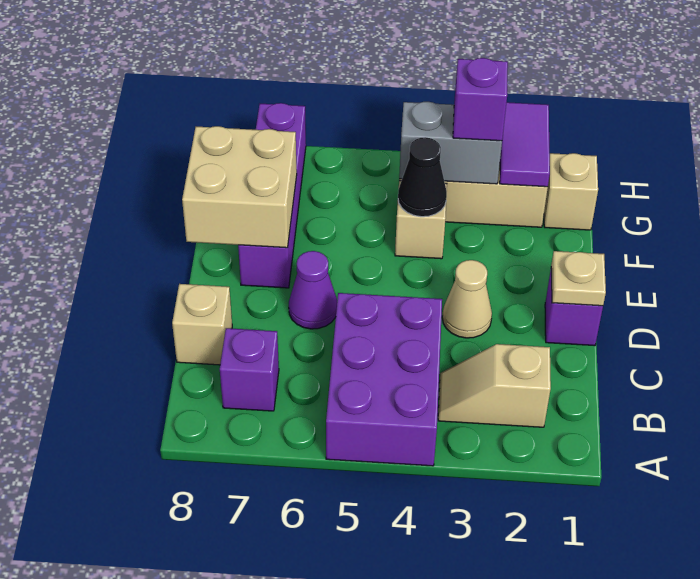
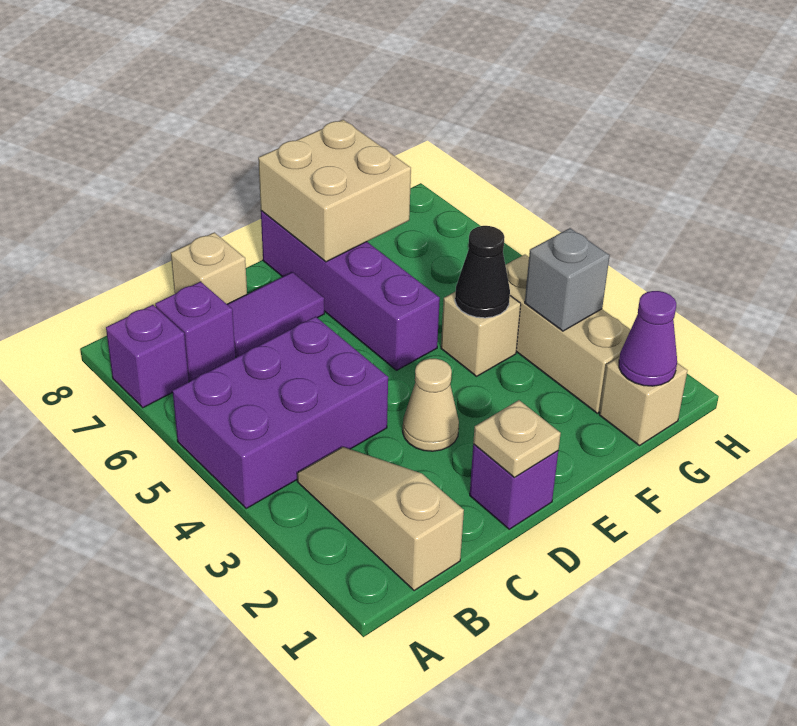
tan slope B2:B3 level 1 top 2 -> tan slope B1:B3 level 1 top 1
purple cone D6 level 1 -> purple cone G1 level 2
purple brick E7:H7 level 1 -> purple brick E5:E8 level 1
purple tile G2:H2 level 2 -> purple tile C7:D7 level 1
grey brick G3:G4 level 2 -> grey brick G3 level 2
purple brick G3 level 3 -> purple brick A7 level 1

